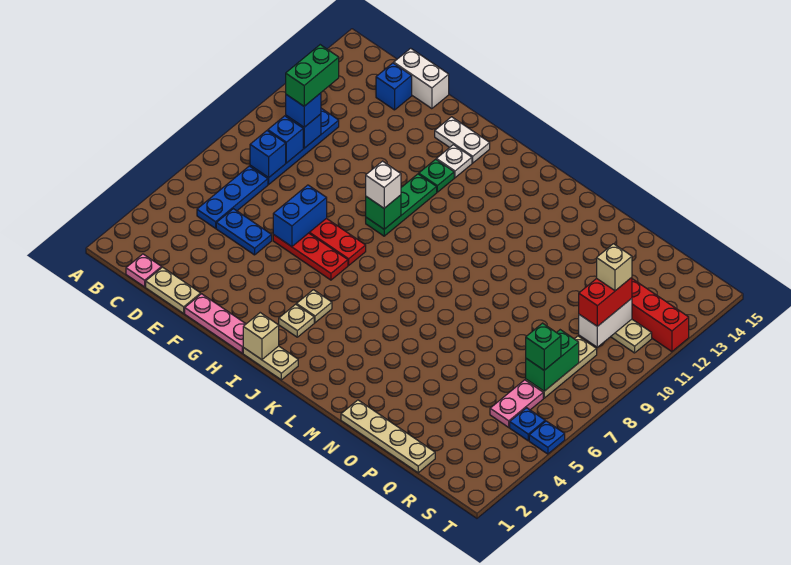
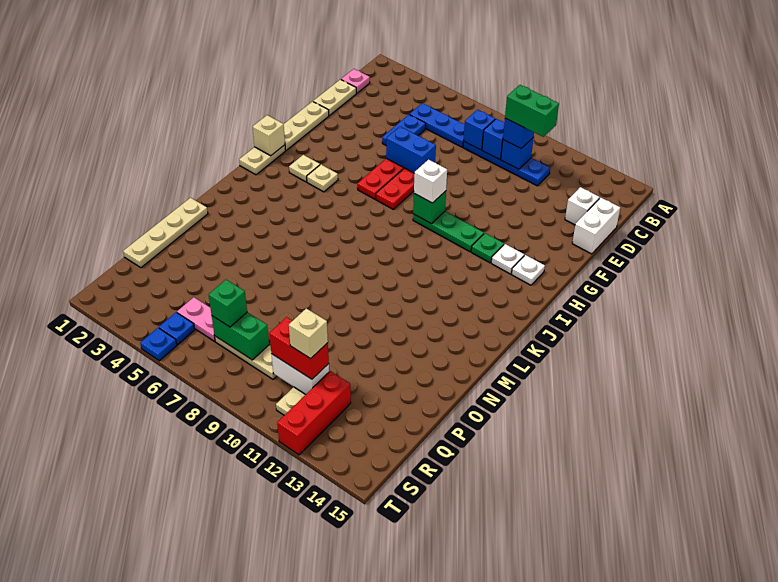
blue brick D14 level 1 -> white brick D14 level 1
pink plate F1:H1 level 1 -> tan plate F1:H1 level 1
white plate G14:H14 level 1 -> white plate H14 level 1

